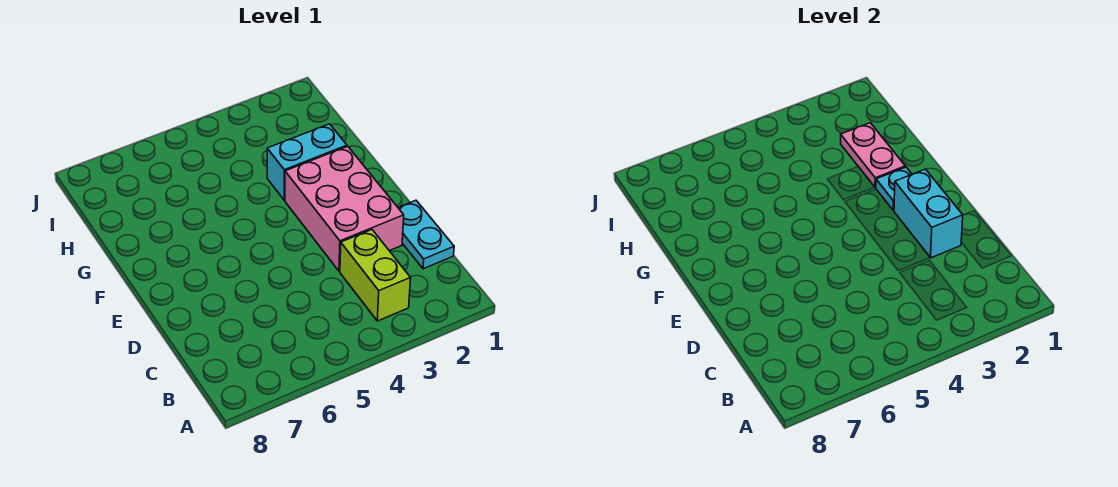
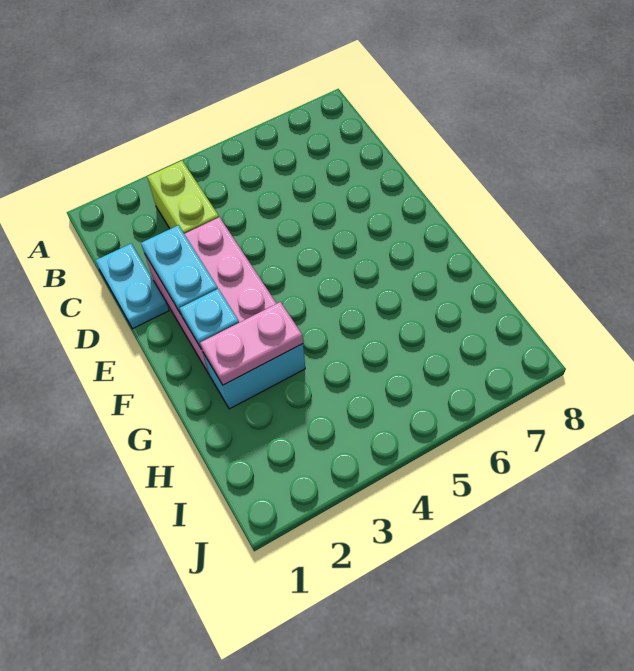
cyan brick D2:E2 level 2 -> cyan plate D2:E2 level 2
pink plate G2:H2 level 2 -> pink plate G2:G3 level 2

